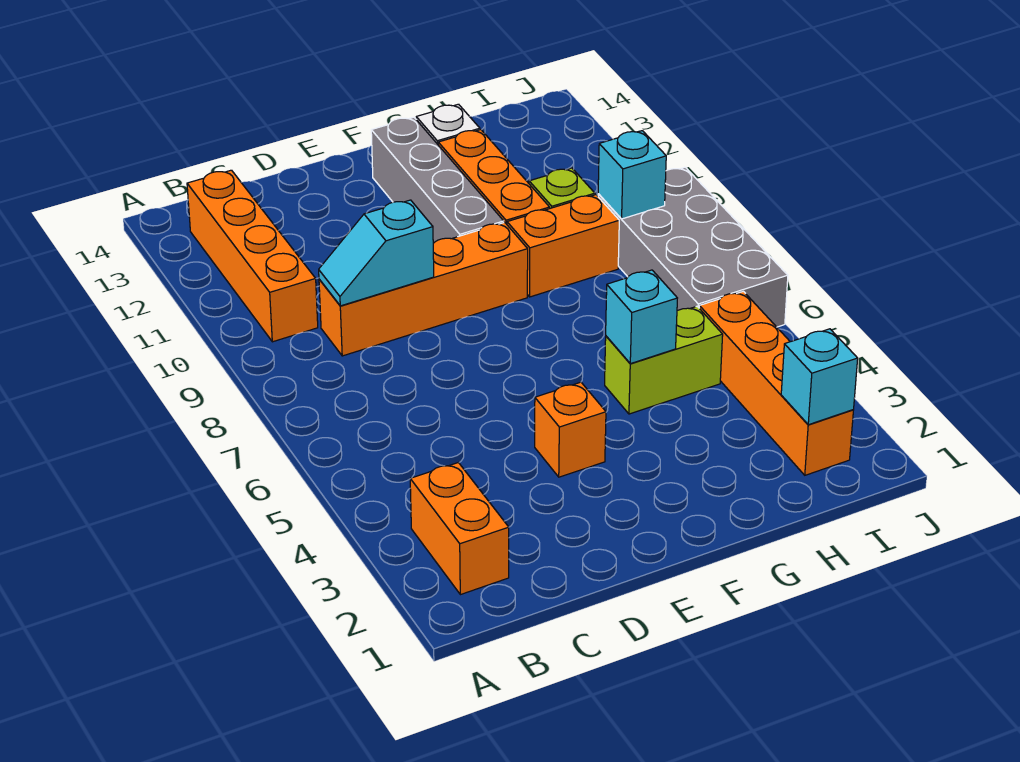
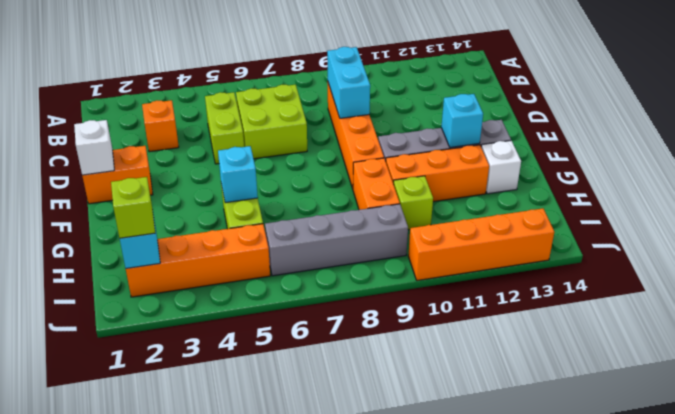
orange brick B2:B3 level 1 -> orange brick E1:E2 level 1
orange brick B10:B13 level 1 -> orange brick J10:J13 level 1
none -> lime brick C5:D5 level 1
none -> lime brick C6:D7 level 1
cyan slope C9:D9 level 2 top D -> cyan brick C9:D9 level 2
none -> white brick E1 level 2
orange brick E4 level 1 -> orange brick C3 level 1
none -> lime brick I2 level 3
grey brick I6:J9 level 1 -> grey brick I6:I9 level 1
cyan brick I9 level 2 -> cyan brick F12 level 2

